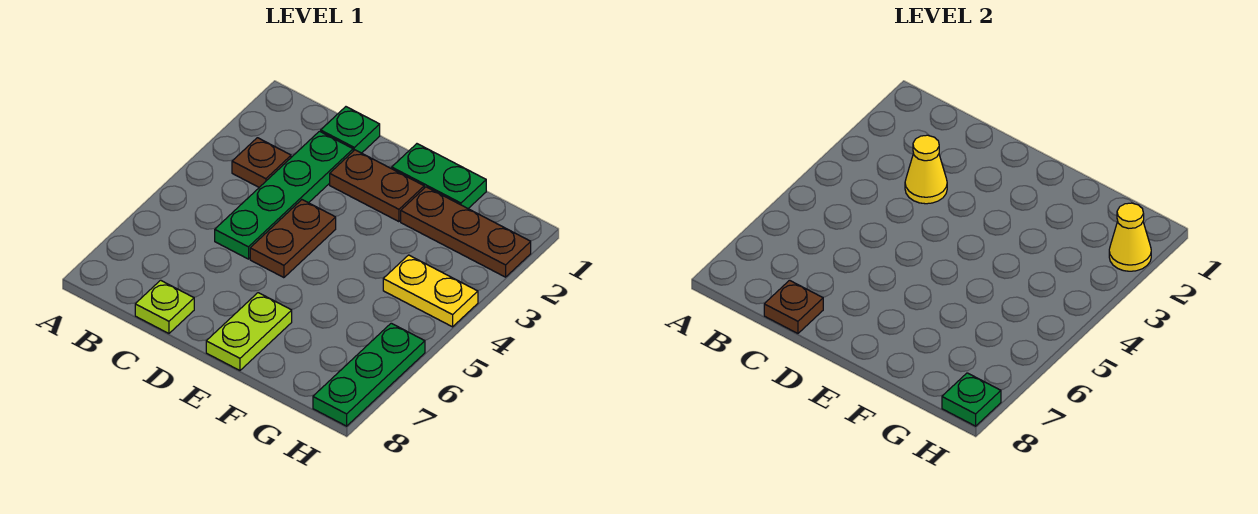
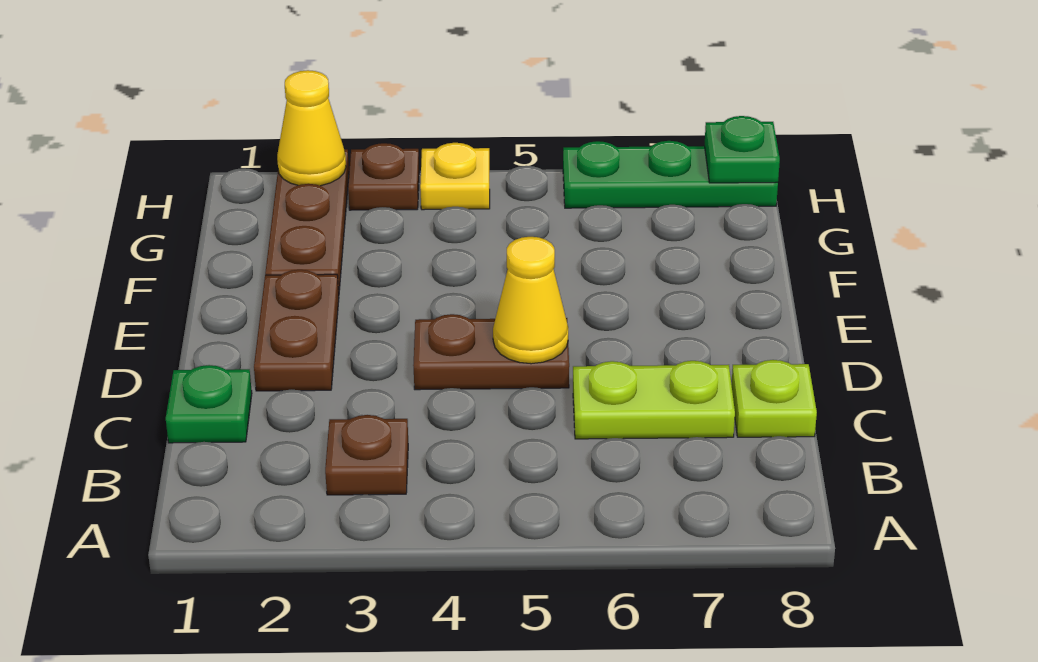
green plate C2:C5 level 1 -> none
yellow cone C3 level 2 -> yellow cone D5 level 2
brown plate C8 level 2 -> brown plate H3 level 1
green plate E1:F1 level 1 -> none
lime plate E7:E8 level 1 -> lime plate C6:C7 level 1
yellow plate G4:H4 level 1 -> yellow plate H4 level 1

